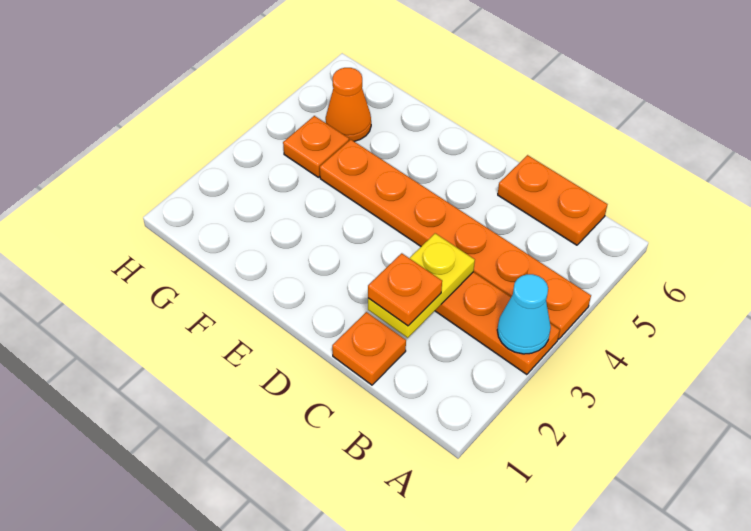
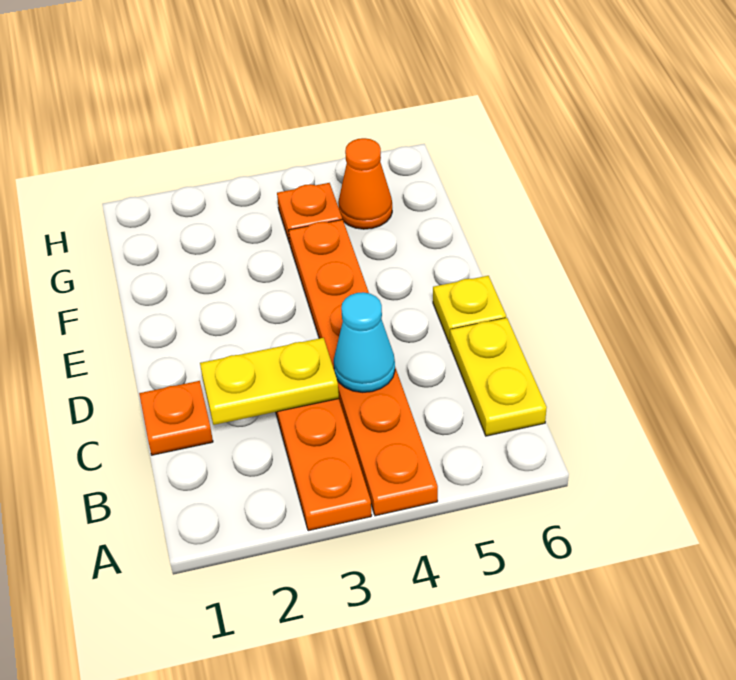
cyan cone A3 level 2 -> cyan cone C4 level 2
orange plate B6:C6 level 1 -> yellow plate B6:C6 level 1
orange plate C2 level 3 -> none
none -> yellow plate D6 level 1

